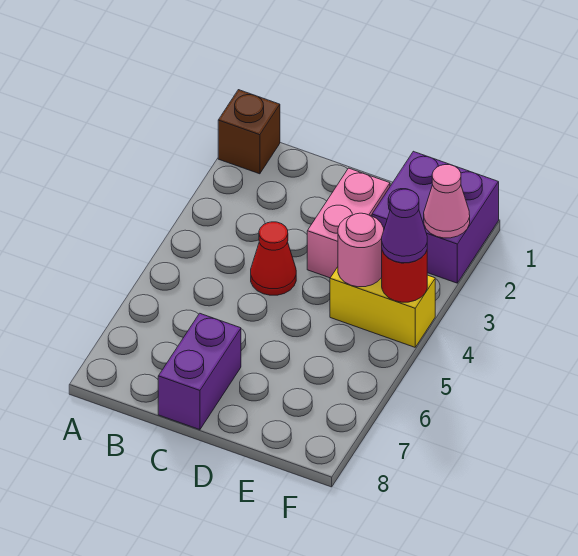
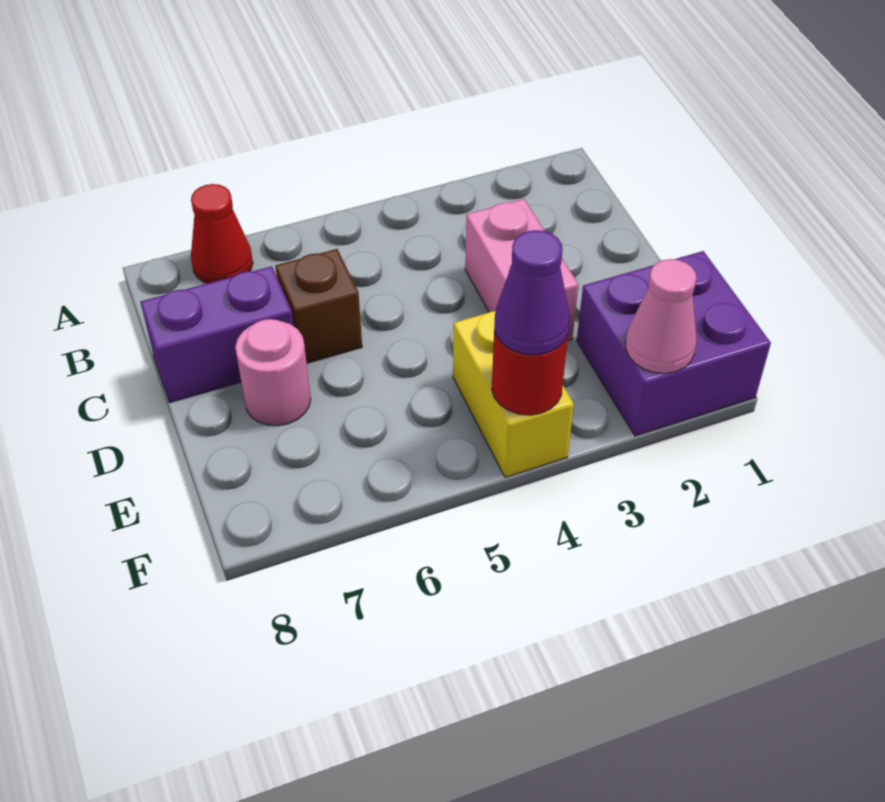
brown brick A1 level 1 -> brown brick C6 level 1
red cone C4 level 1 -> red cone A7 level 1
pink brick D2:D3 level 1 -> pink brick C3:D3 level 1
pink round brick E4 level 2 -> pink round brick D7 level 1

